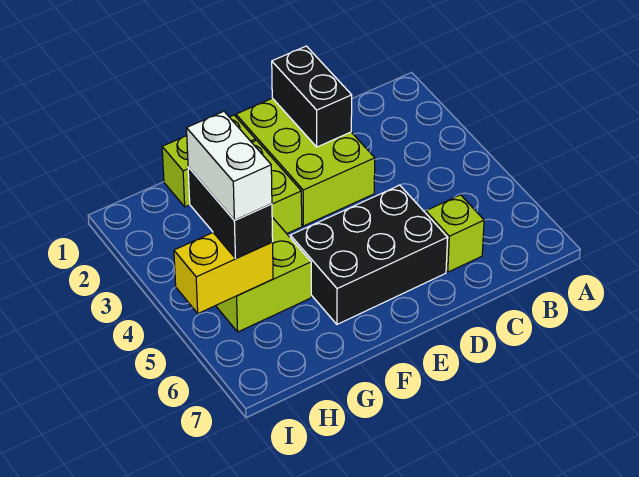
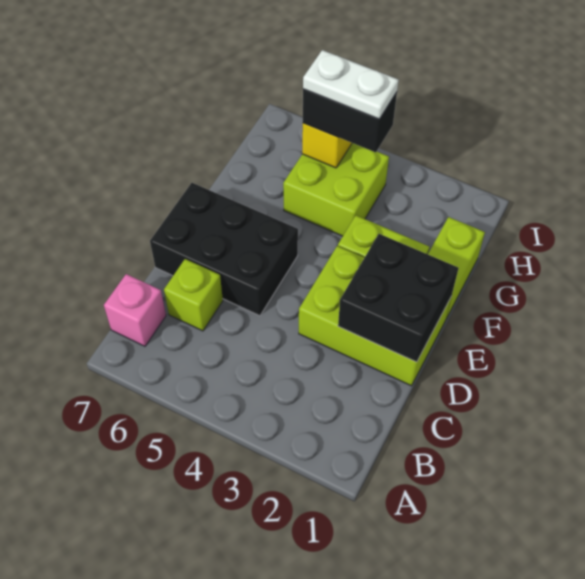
none -> pink brick B7 level 1
black brick D1:D2 level 2 -> black brick D1:E2 level 2
black brick D5:F6 level 1 -> black brick D5:E7 level 1
white brick H4:H5 level 4 -> white plate H4:H5 level 4

